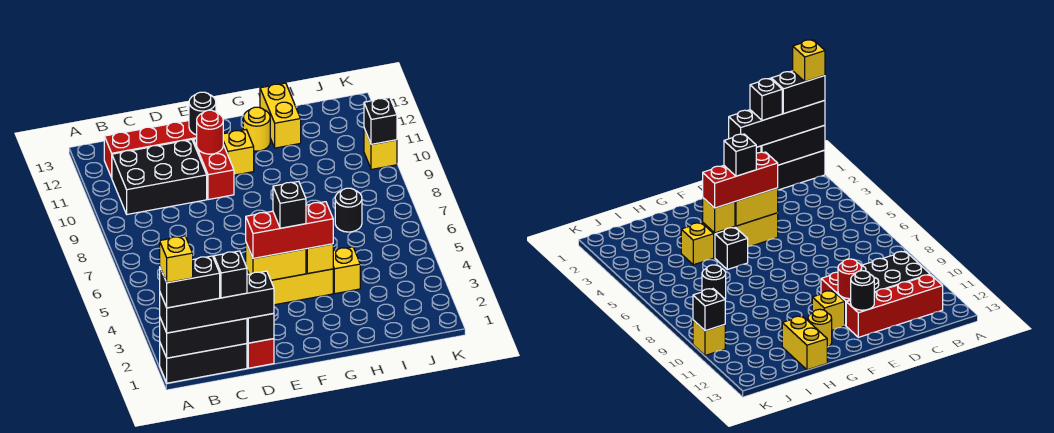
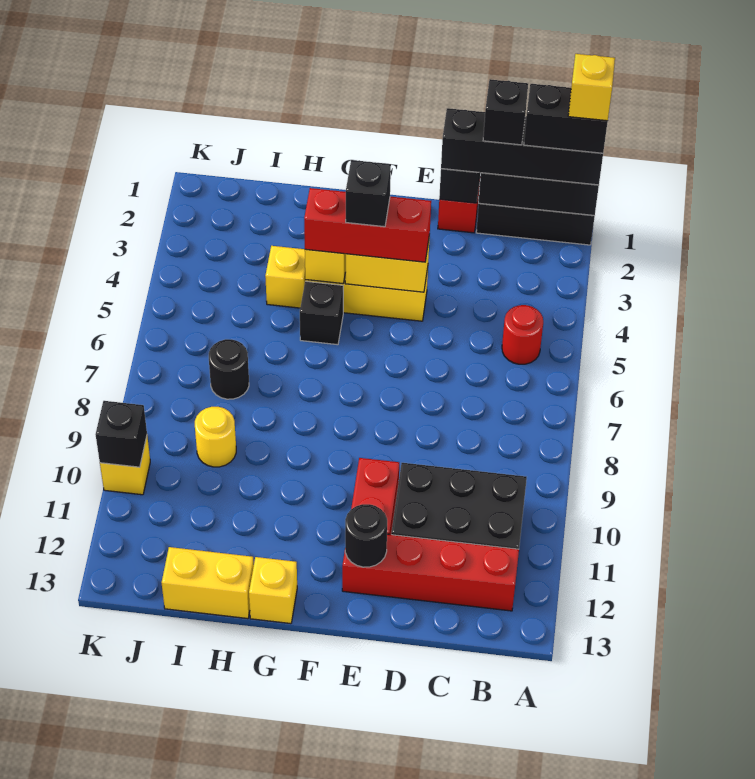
red round brick E11 level 2 -> red round brick B5 level 1
yellow brick F11 level 1 -> yellow brick G13 level 1
yellow round brick G12 level 1 -> yellow round brick I9 level 1
yellow brick H12:H13 level 1 -> yellow brick H13:I13 level 1

